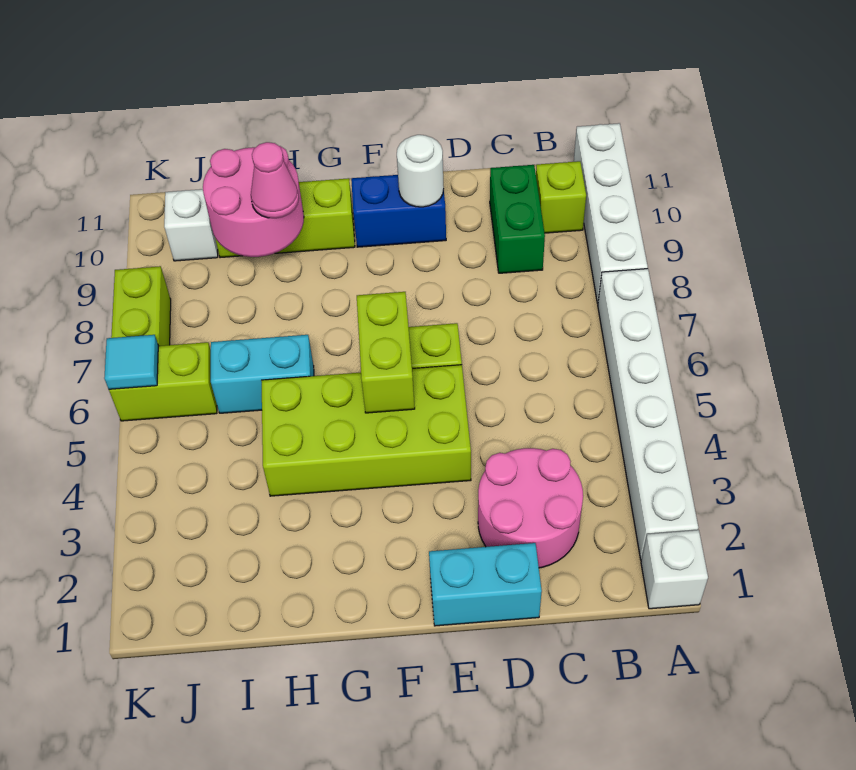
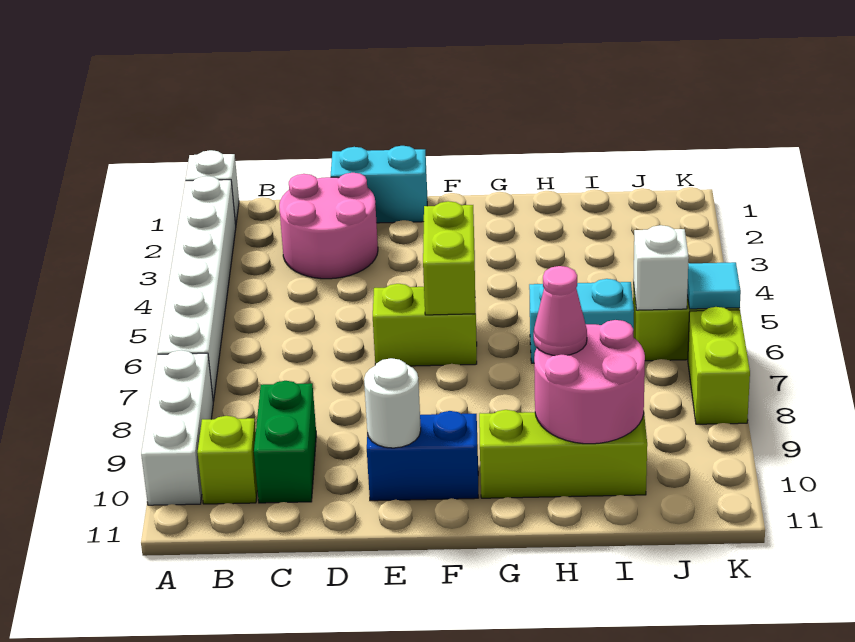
white brick A8:A11 level 1 -> white brick A8:A10 level 1
lime brick E4:H5 level 1 -> none
white brick J10 level 1 -> white brick J6 level 2

